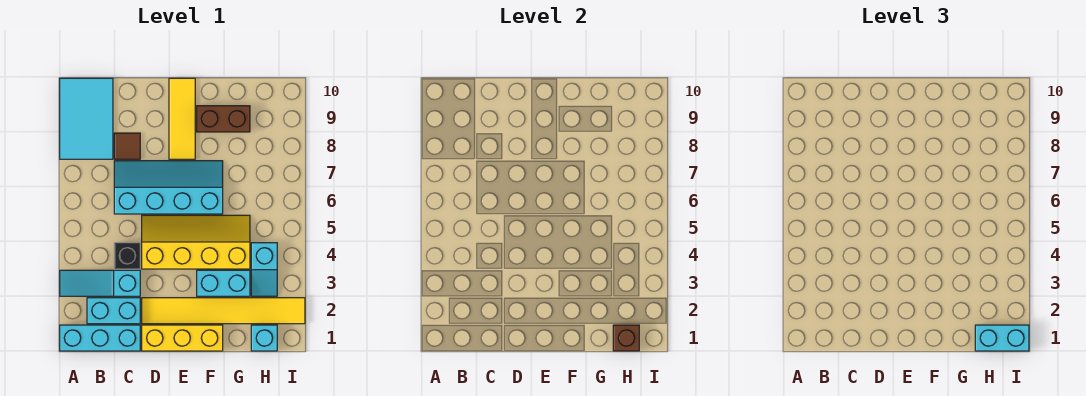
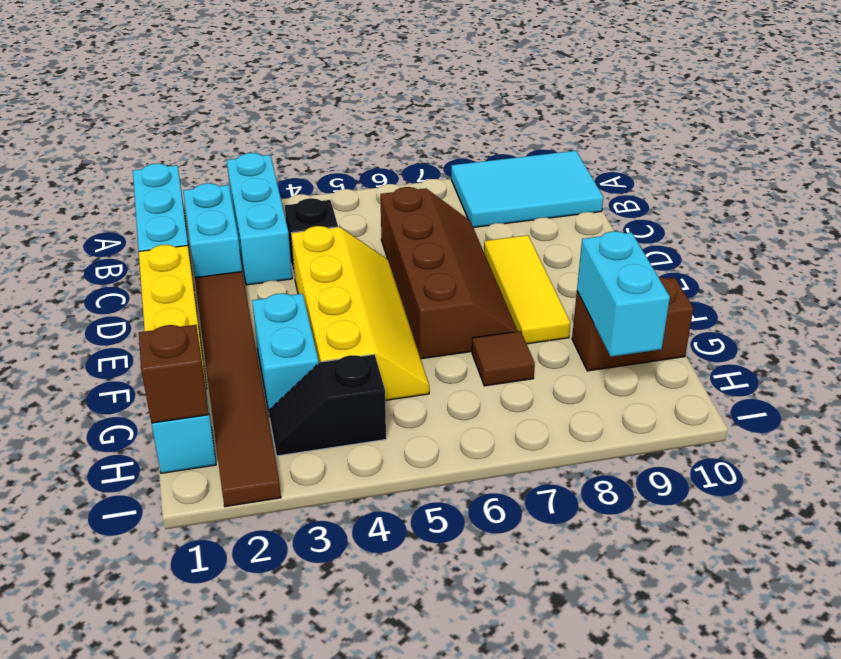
cyan slope A3:C3 level 1 top C -> cyan brick A3:C3 level 1
cyan slope C6:F7 level 1 top 6 -> brown slope C6:F7 level 1 top 6
brown tile C8 level 1 -> brown tile G7 level 1
yellow tile D2:I2 level 1 -> brown tile D2:I2 level 1
yellow tile E8:E10 level 1 -> yellow tile D8:F8 level 1
brown brick F9:G9 level 1 -> brown brick G9:G10 level 1
cyan brick H1:I1 level 3 -> cyan brick G9:H9 level 2
cyan slope H3:H4 level 1 top 4 -> black slope H3:H4 level 1 top 4

